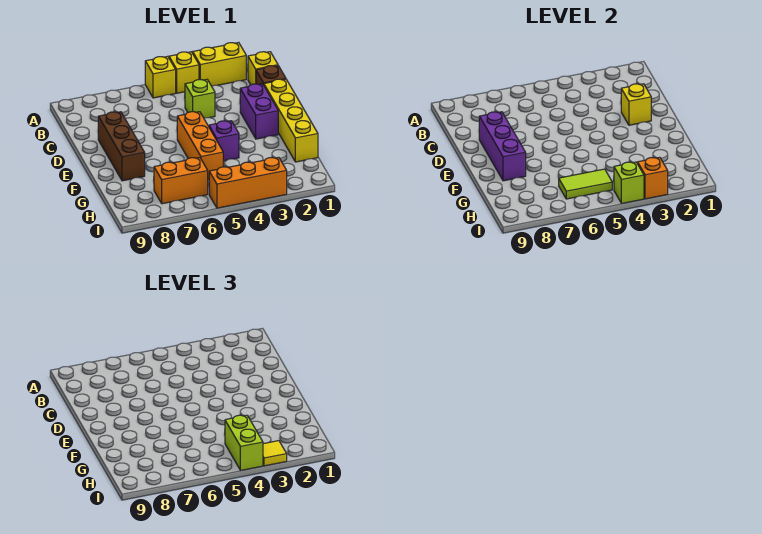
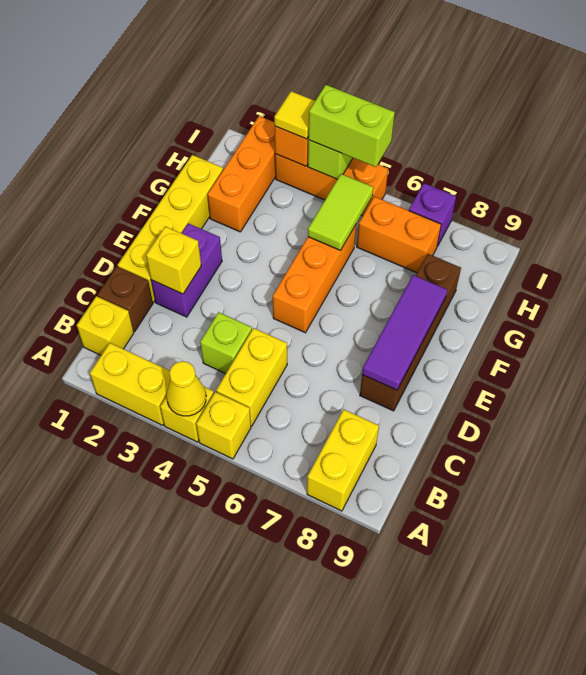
none -> yellow cone A4 level 2
none -> yellow brick A8:B8 level 1
none -> yellow brick B5:C5 level 1
brown brick D8:F8 level 1 -> brown brick D8:G8 level 1
purple brick D8:F8 level 2 -> purple tile D8:F8 level 2
purple brick F4 level 1 -> purple brick I7 level 1
none -> orange brick G2:I2 level 1
lime brick H4:I4 level 3 -> lime brick I4:I5 level 3
lime tile H5:H6 level 2 -> lime tile G5:H5 level 2

